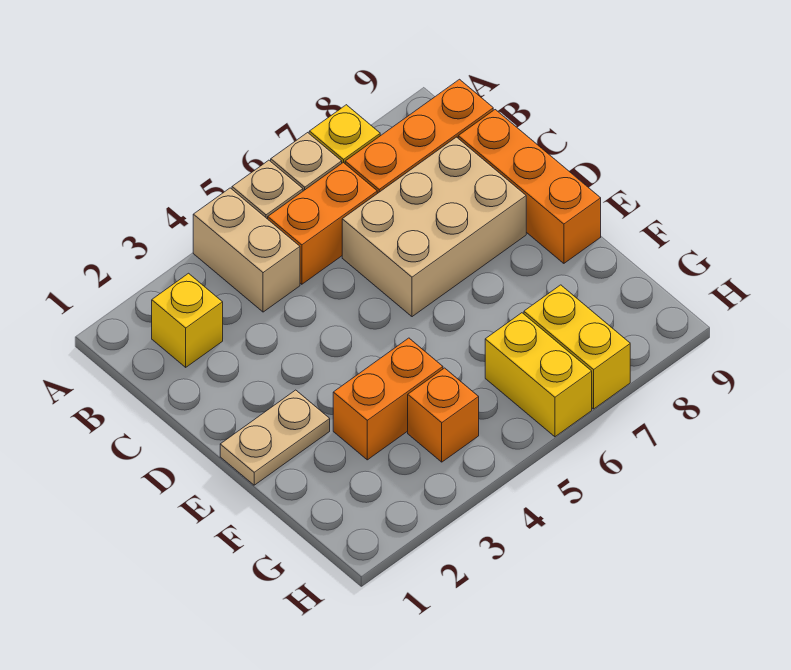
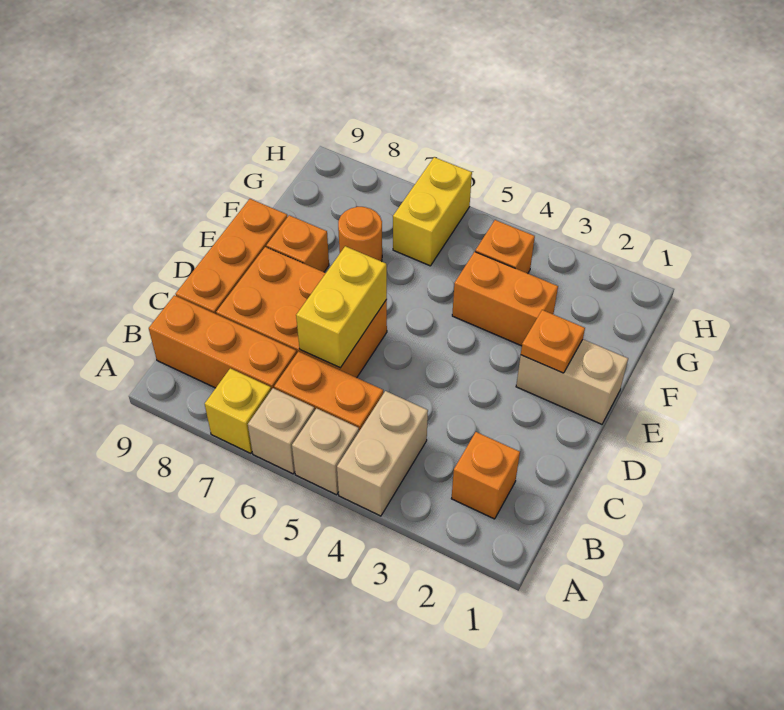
yellow brick B2 level 1 -> orange brick B2 level 1
tan brick C6:D8 level 1 -> orange brick C6:D8 level 1
tan plate E1:E2 level 1 -> tan brick E1:E2 level 1
none -> orange plate E2 level 2
none -> orange brick E8 level 1
none -> orange round brick F7 level 1
yellow brick G7:H7 level 1 -> yellow brick C6:D6 level 2

